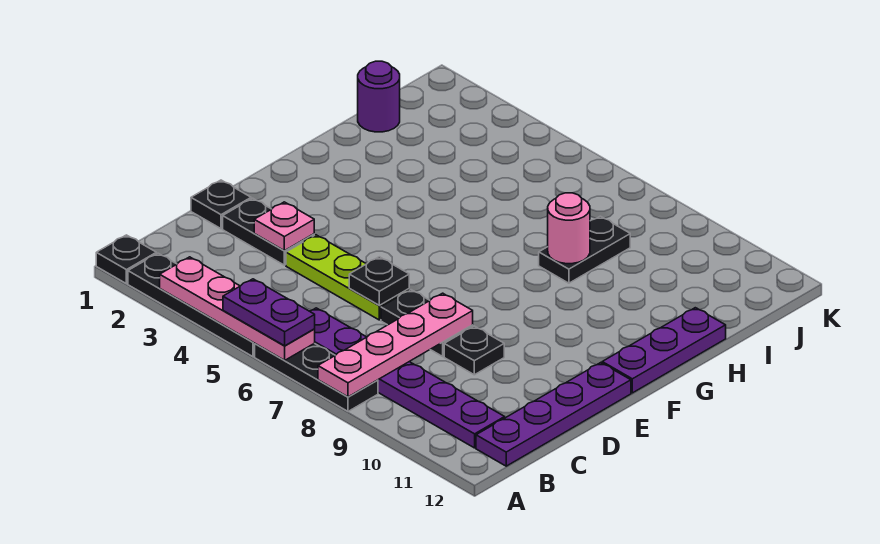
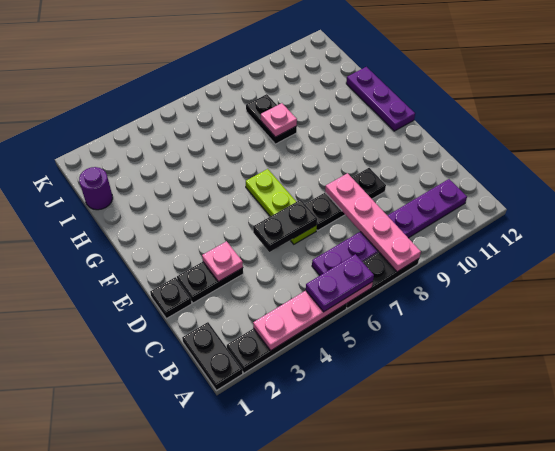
black plate A1 level 1 -> black plate A1:B1 level 1
purple plate B12:E12 level 1 -> none
lime plate D4:D6 level 1 -> lime plate D6:F6 level 1
black plate D6 level 2 -> black plate D5:D6 level 2
pink round brick H8 level 2 -> pink plate H8 level 2

